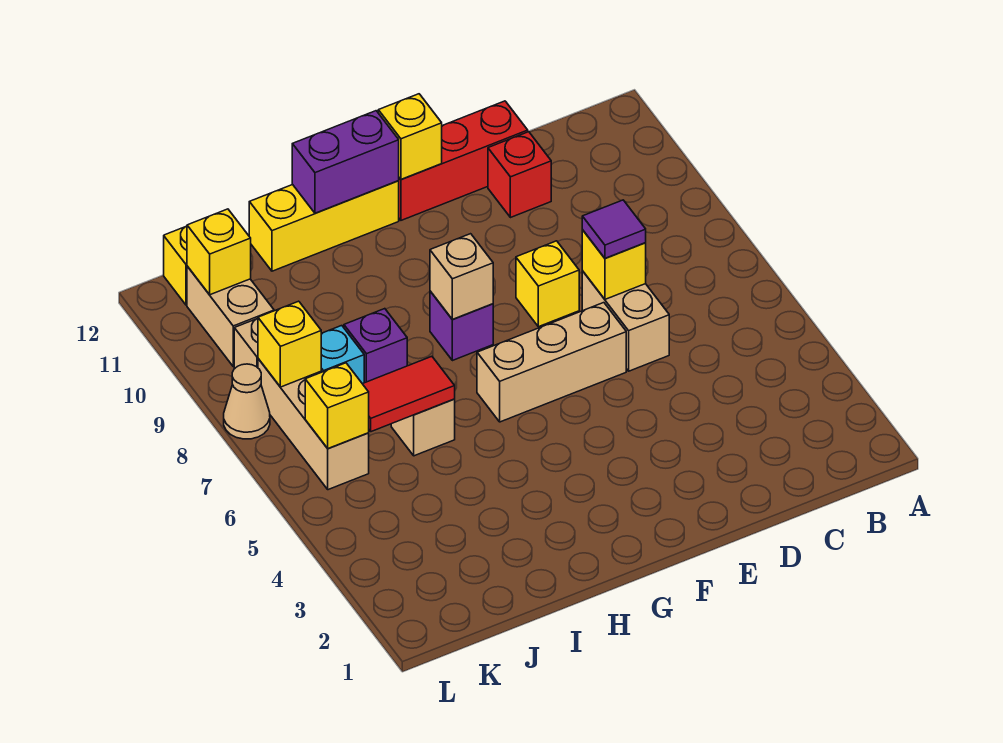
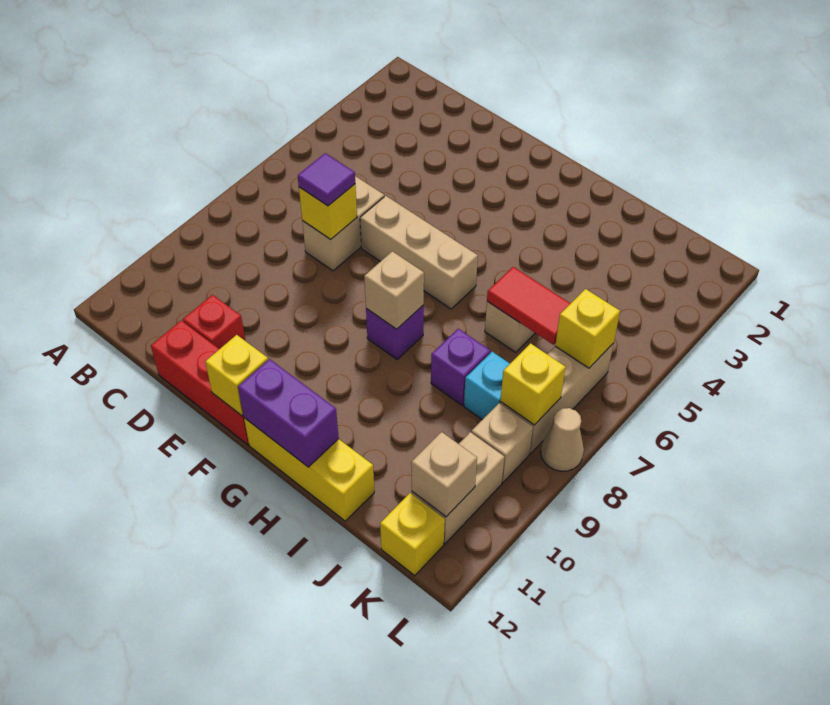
yellow brick E8 level 1 -> none
yellow brick K11 level 2 -> tan brick K11 level 2

